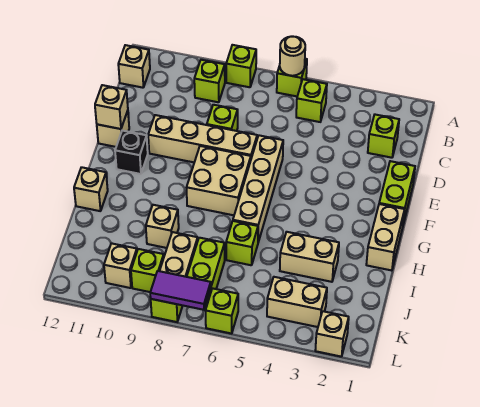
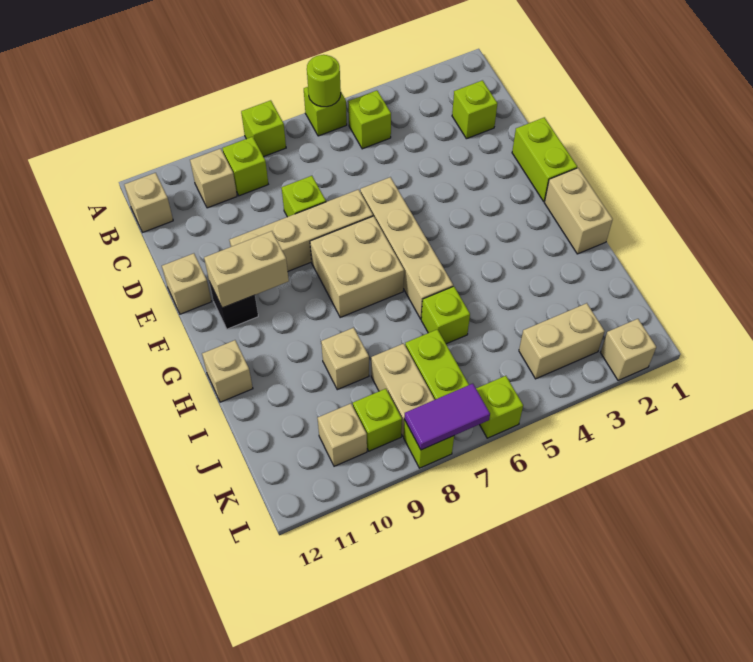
tan round brick A6 level 2 -> lime round brick A6 level 2
tan brick E12 level 2 -> tan brick B10 level 1
tan brick I3:I4 level 1 -> tan brick F10:F11 level 2

